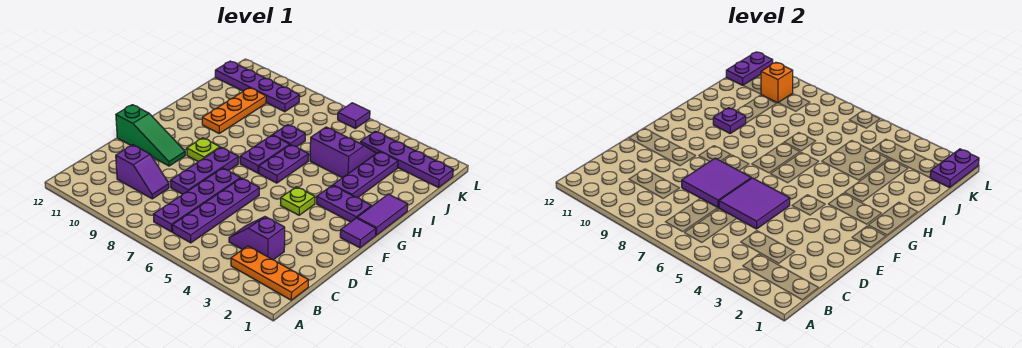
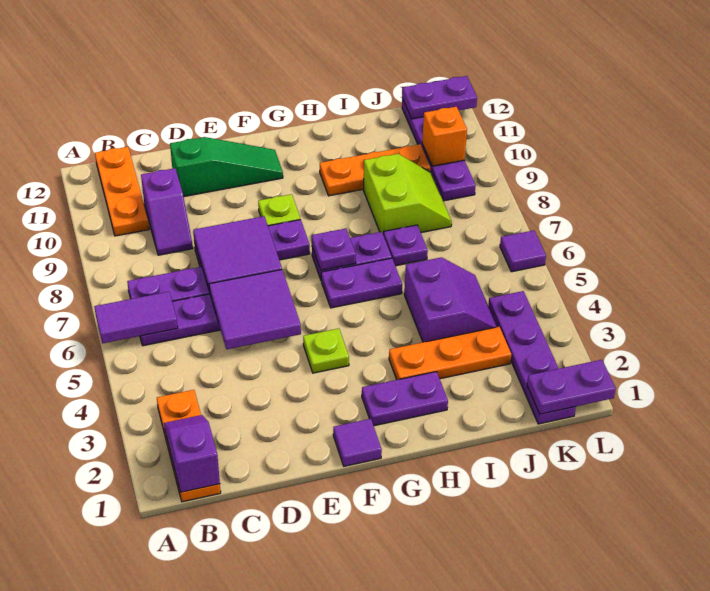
none -> orange plate B10:B12 level 1
purple slope C3:C4 level 1 top 3 -> purple slope B1:B2 level 2 top 1
green slope E10:E12 level 1 top 12 -> green slope D11:F11 level 1 top D
purple tile G1:H1 level 1 -> purple tile A6:B6 level 2
purple plate G2:G3 level 1 -> purple plate G2:H2 level 1
purple plate H3:J3 level 1 -> orange plate H3:J3 level 1
purple plate H10 level 2 -> purple plate G7 level 2
none -> lime slope I8:J9 level 1 top I

